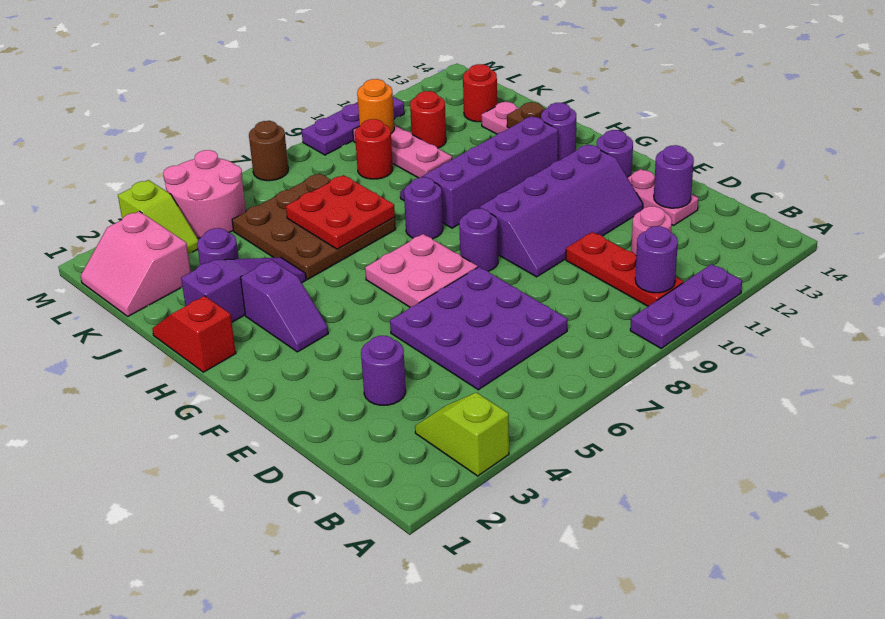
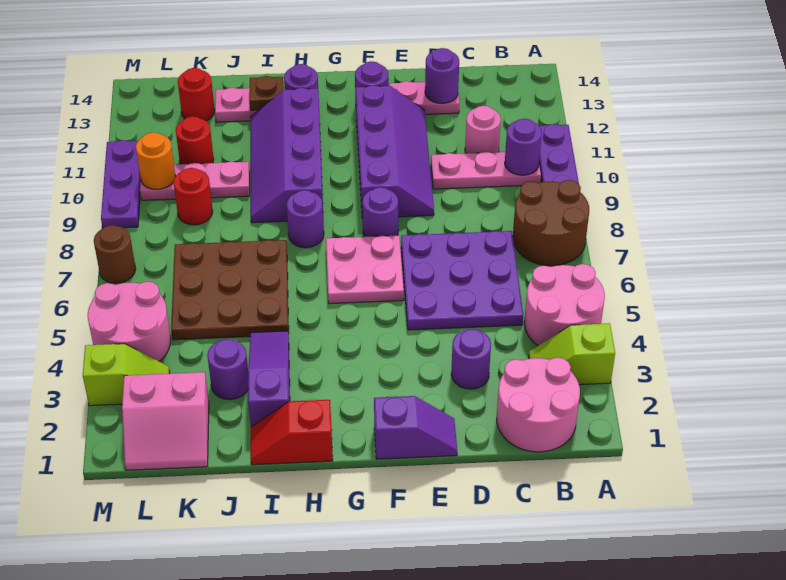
none -> pink round brick A4:B5 level 1
none -> brown round brick A7:B8 level 1
none -> pink round brick B1:C2 level 1
red plate B10:D10 level 1 -> pink plate B10:D10 level 1
purple slope G3:H3 level 1 top H -> purple slope E1:F1 level 1 top F
red plate I6:J7 level 2 -> none

